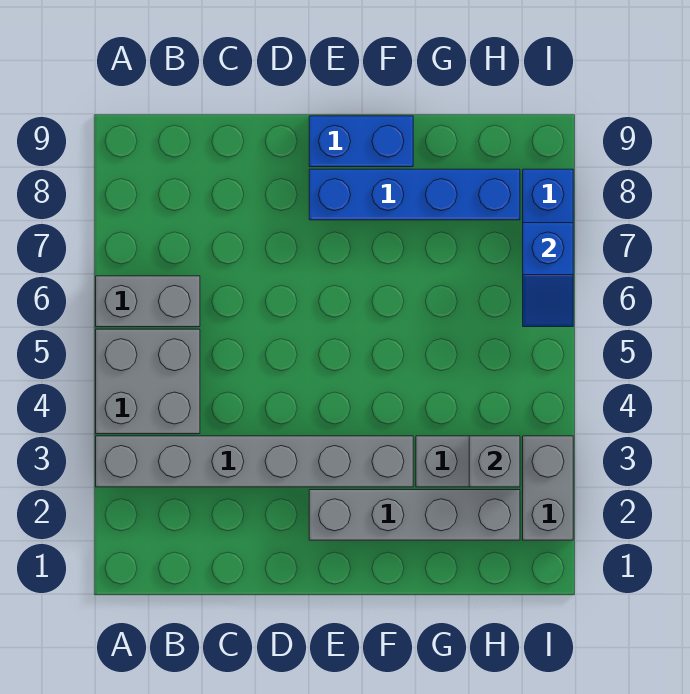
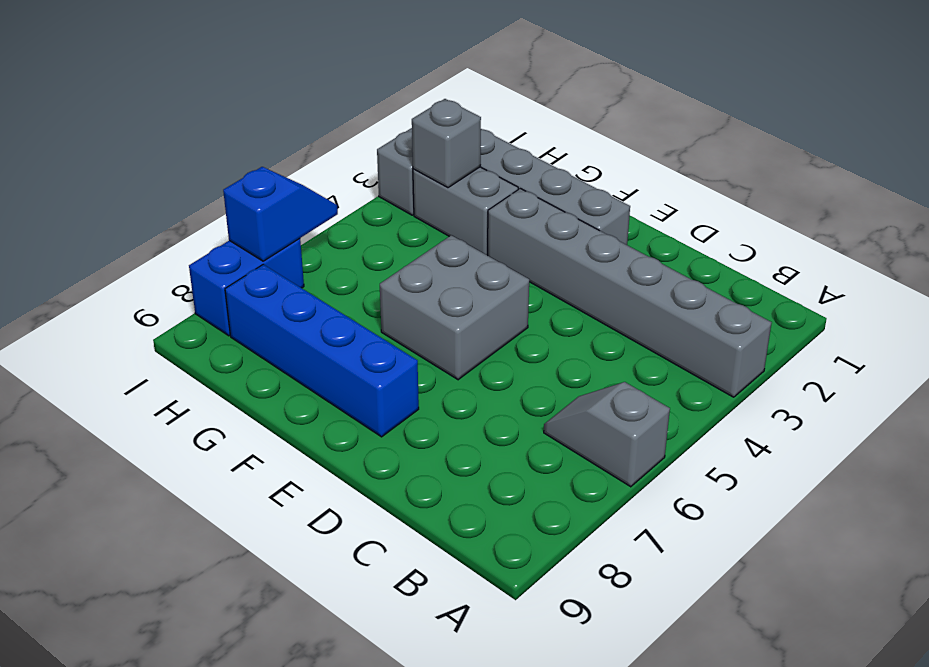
grey brick A4:B5 level 1 -> grey brick E5:F6 level 1
grey brick A6:B6 level 1 -> grey slope A6:B6 level 1 top A
blue brick E9:F9 level 1 -> none

